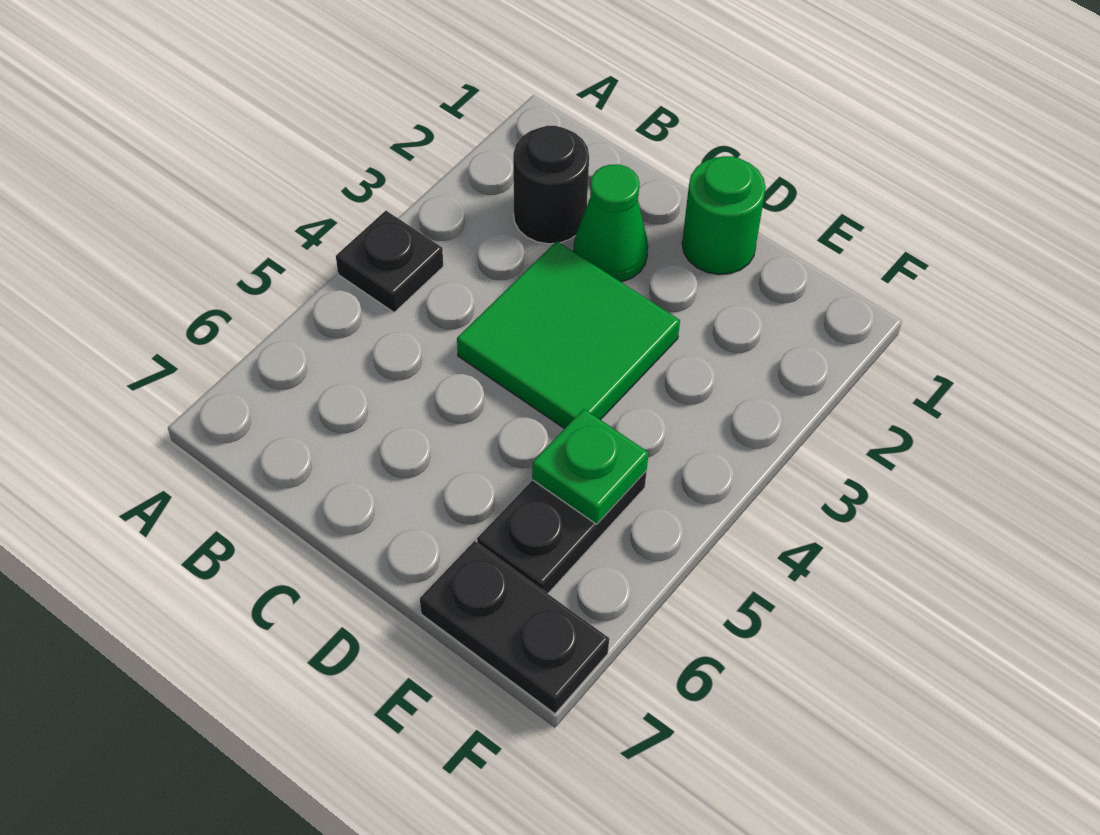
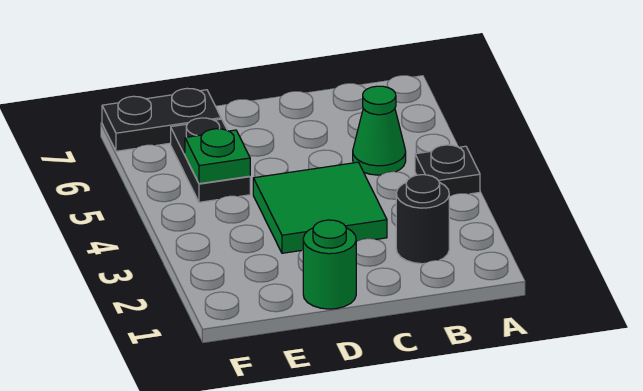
green cone C2 level 1 -> green cone B5 level 1

